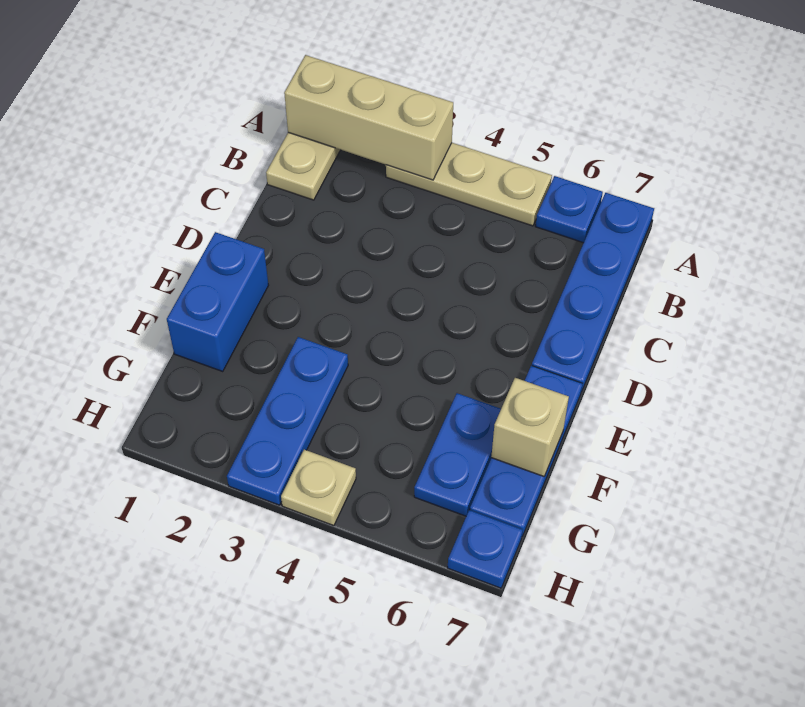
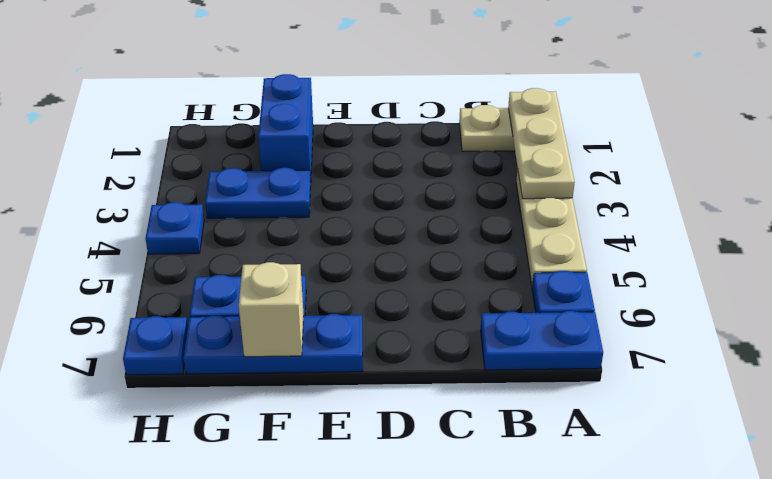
tan brick A1:A3 level 2 -> tan plate A1:A3 level 2
blue plate A7:D7 level 1 -> blue plate A7:B7 level 1
blue brick E1:F1 level 1 -> blue brick F1:F2 level 1
blue plate F3:H3 level 1 -> blue plate F3:G3 level 1
tan plate H4 level 1 -> blue plate H4 level 1

